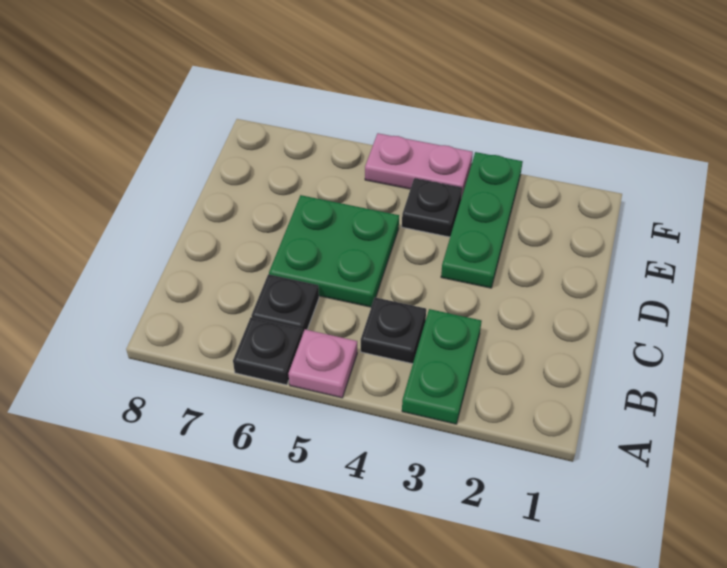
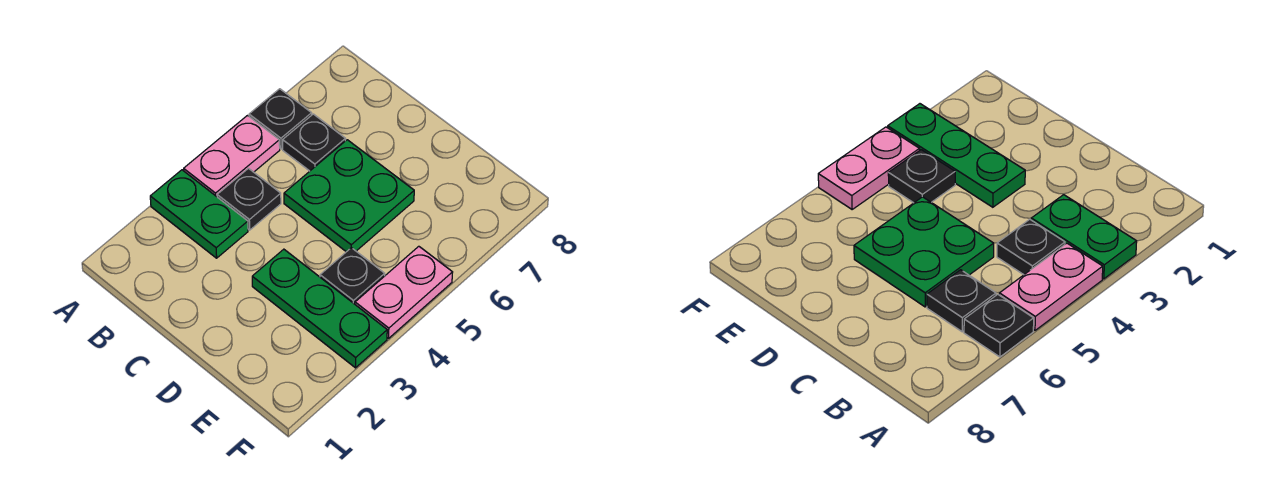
pink plate A5 level 1 -> pink plate A4:A5 level 1

